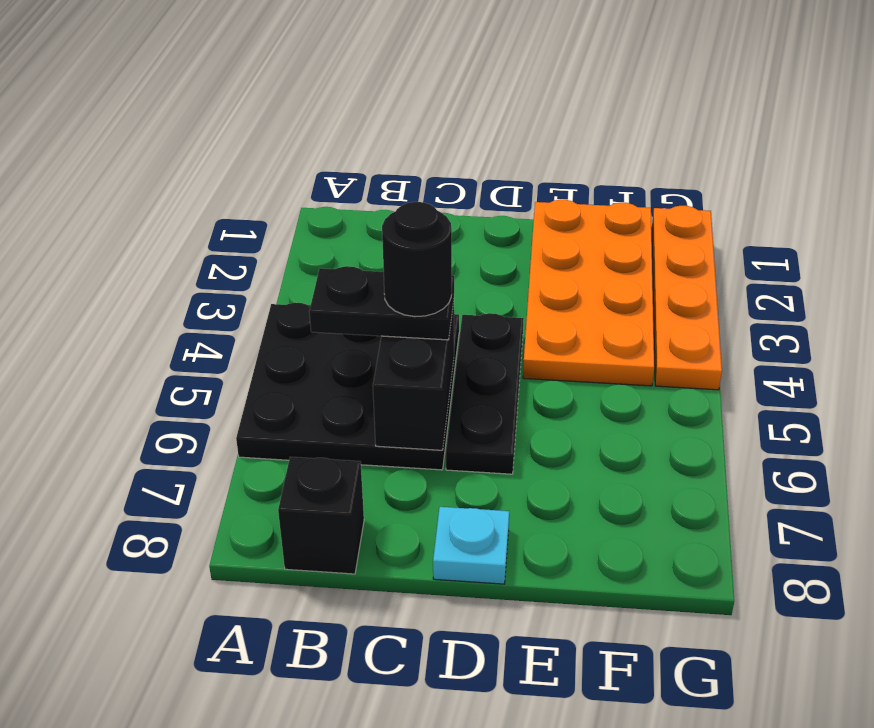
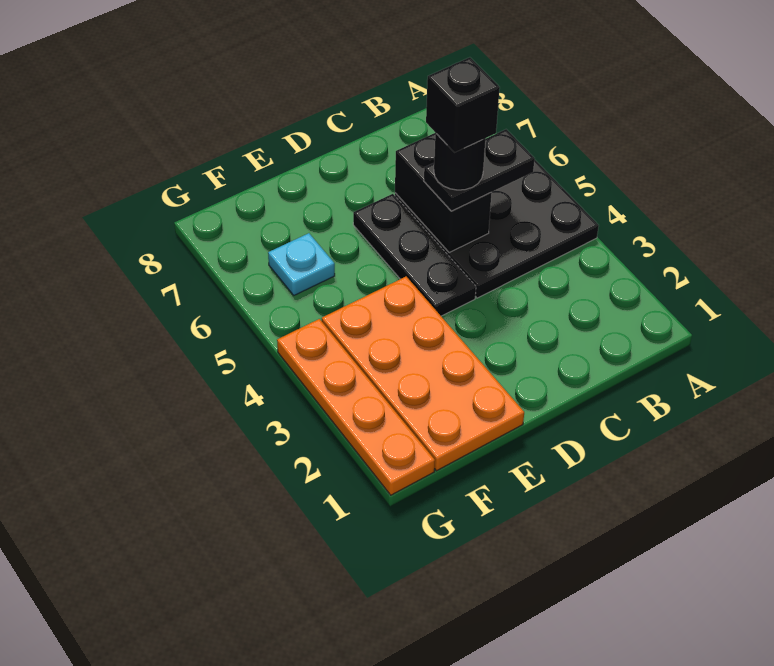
black brick B8 level 1 -> black brick C5 level 5
cyan plate D8 level 1 -> cyan plate F6 level 1

